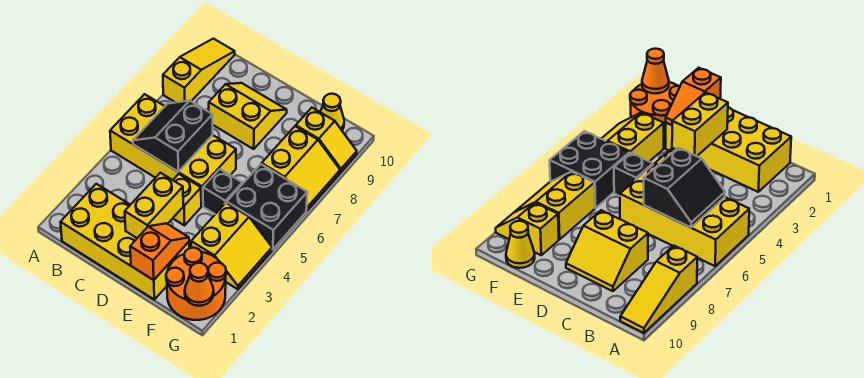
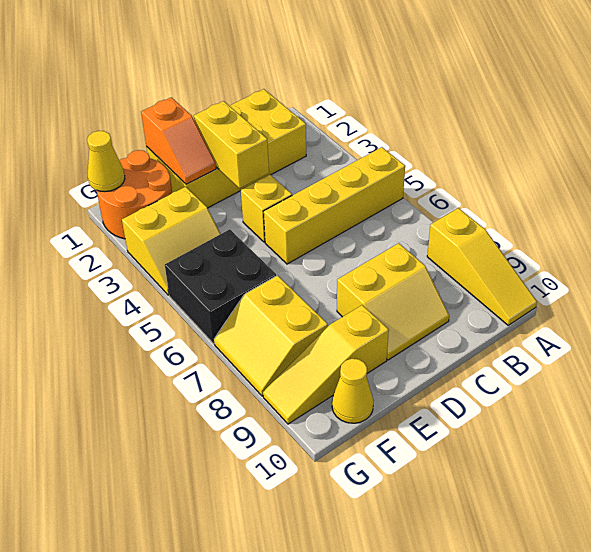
yellow brick A5:D6 level 1 -> yellow brick A5:D5 level 1
black slope B5:C6 level 2 top C -> none
black brick E5 level 1 -> none
yellow slope F3:G4 level 1 top F -> yellow slope F3:G4 level 1 top 3
yellow slope F9:G9 level 1 top F -> yellow slope E9:G9 level 1 top E
orange cone G1 level 2 -> yellow cone G1 level 2

